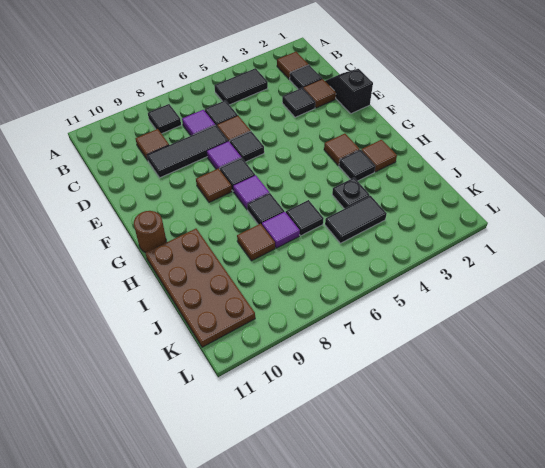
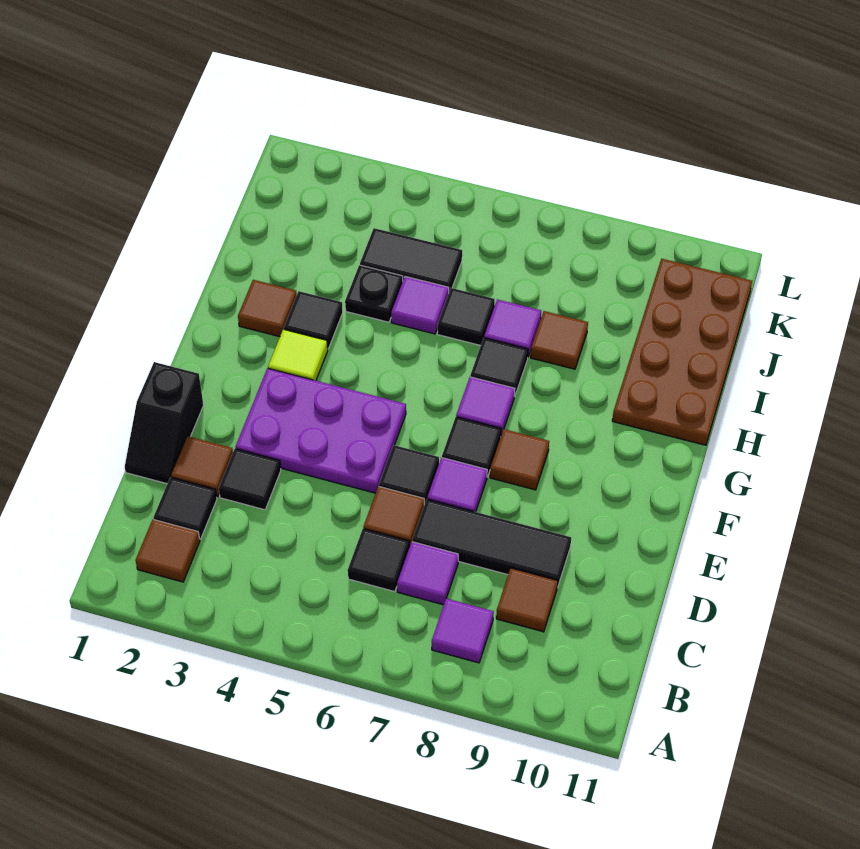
black tile B4:B5 level 1 -> none
black tile B8 level 1 -> purple tile B8 level 1
none -> purple plate E3:F5 level 1
brown tile G3 level 1 -> lime tile G3 level 1
brown round brick G11 level 1 -> none
none -> purple tile I5 level 1

